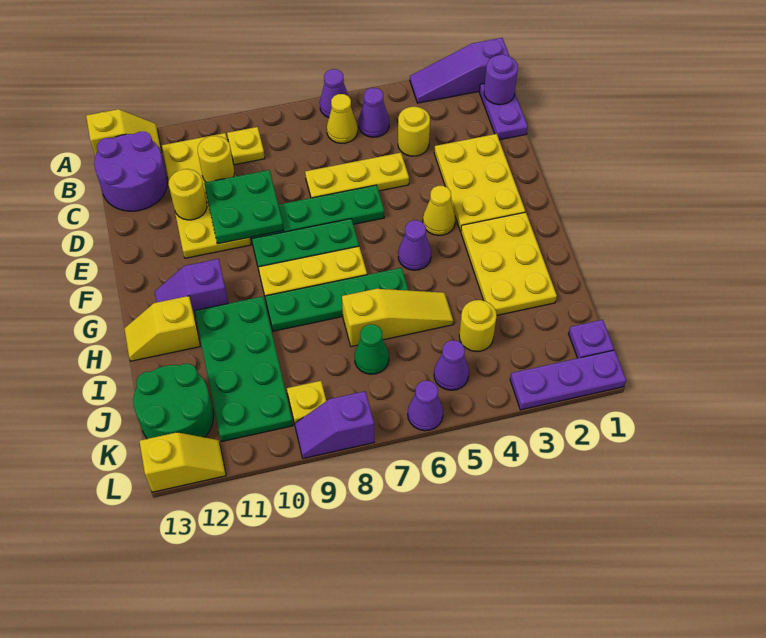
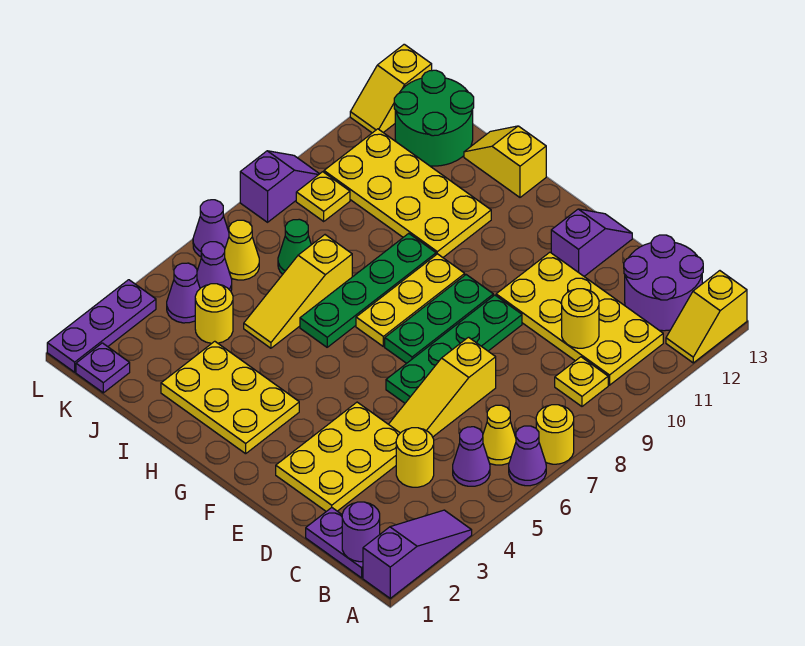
yellow plate D2:F3 level 1 -> yellow plate D2:E4 level 1
yellow plate D5:D7 level 1 -> yellow slope D5:D7 level 1 top 7
green plate D9:E10 level 2 -> none
yellow round brick D11 level 2 -> yellow round brick A7 level 1
yellow cone F4 level 1 -> yellow cone K6 level 1
purple cone G5 level 1 -> purple cone K4 level 1
purple slope G11:G12 level 1 top 11 -> purple slope E12:E13 level 1 top 12
green plate H10:K11 level 1 -> yellow plate H10:K11 level 1
yellow slope H12:H13 level 1 top 12 -> yellow slope H13:I13 level 1 top H

